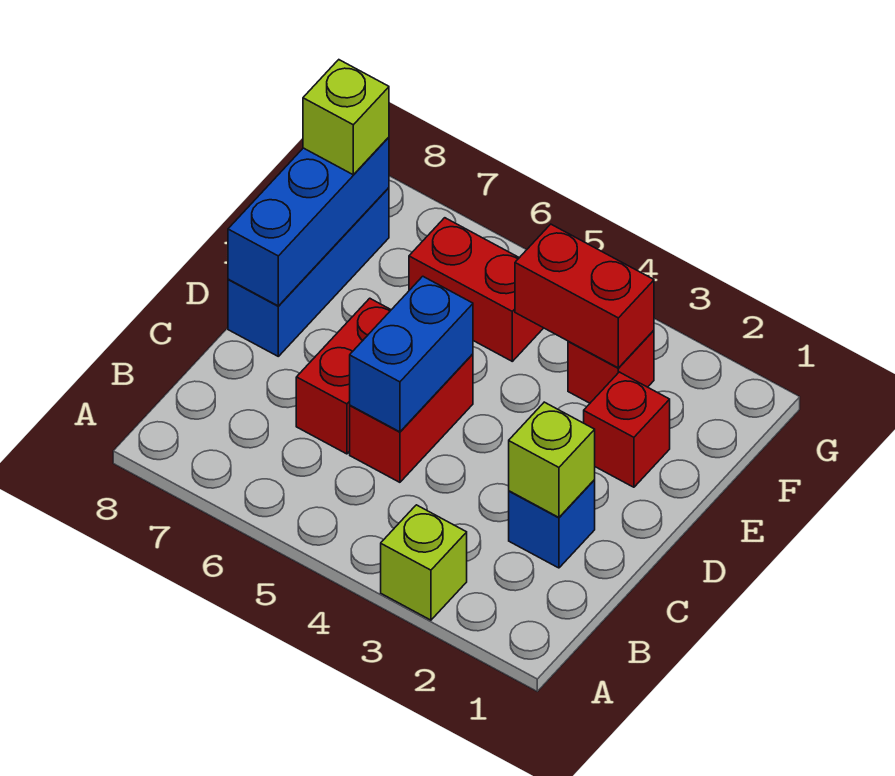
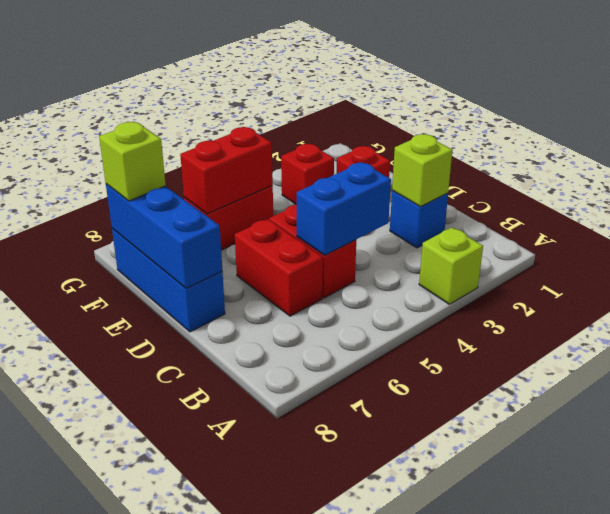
blue brick C5:D5 level 2 -> blue brick C4:C5 level 2
red brick F3:F4 level 2 -> red brick F5:F6 level 2

